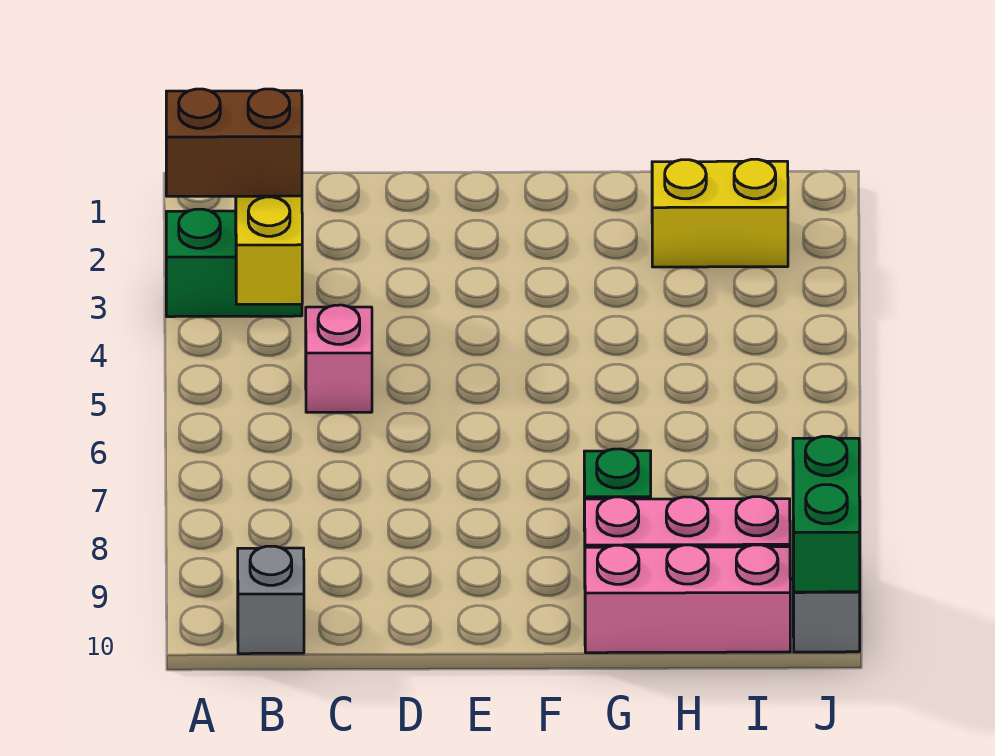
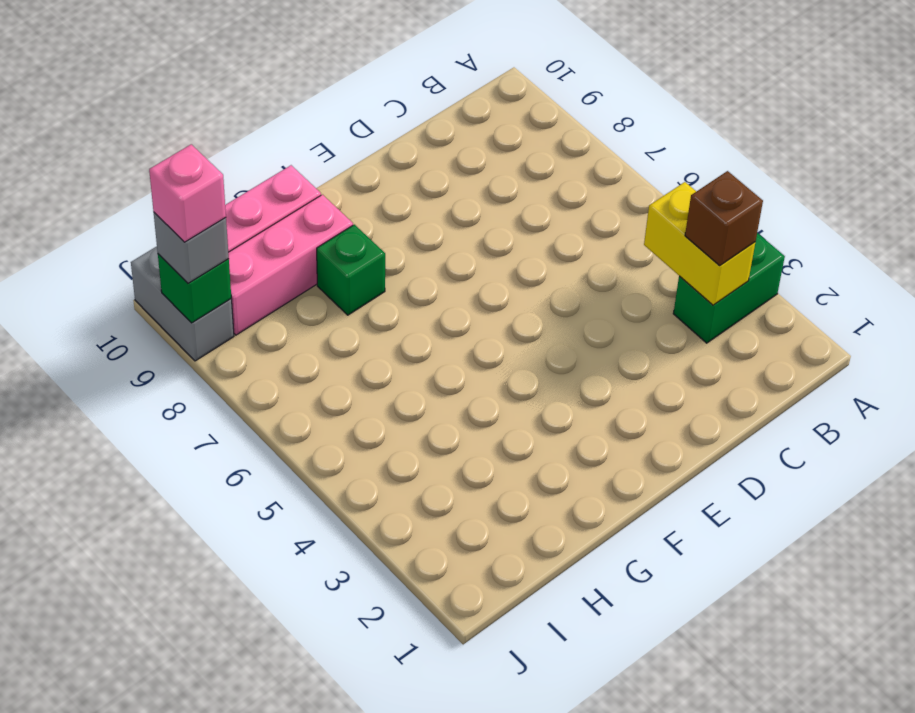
brown brick A3:B3 level 3 -> brown brick B3 level 3
grey brick B10 level 1 -> grey brick J9 level 3
pink brick C5 level 1 -> pink brick J9 level 4
yellow brick H2:I2 level 1 -> none
green brick J9:J10 level 2 -> green brick J9 level 2

